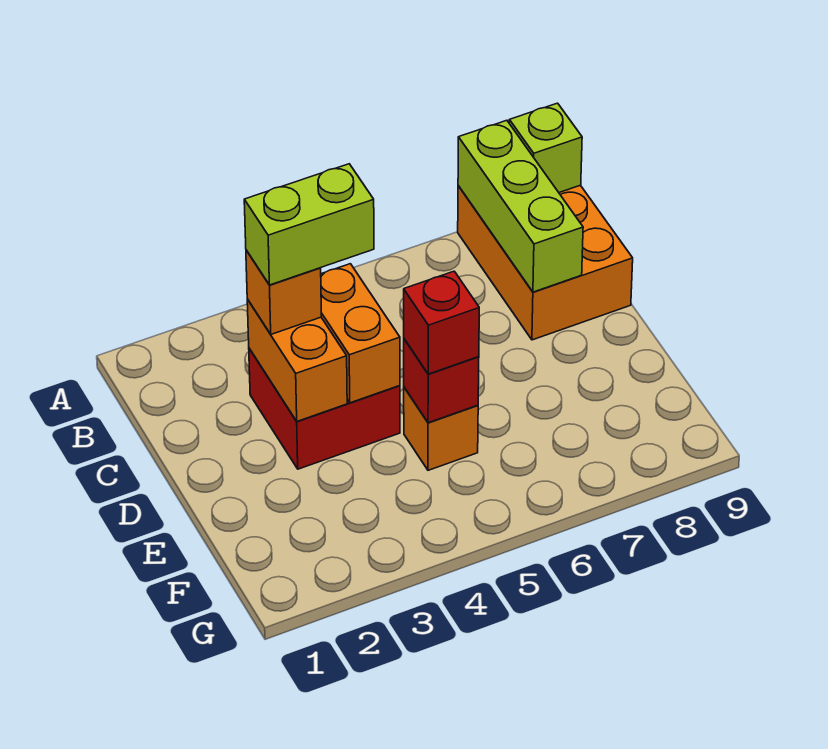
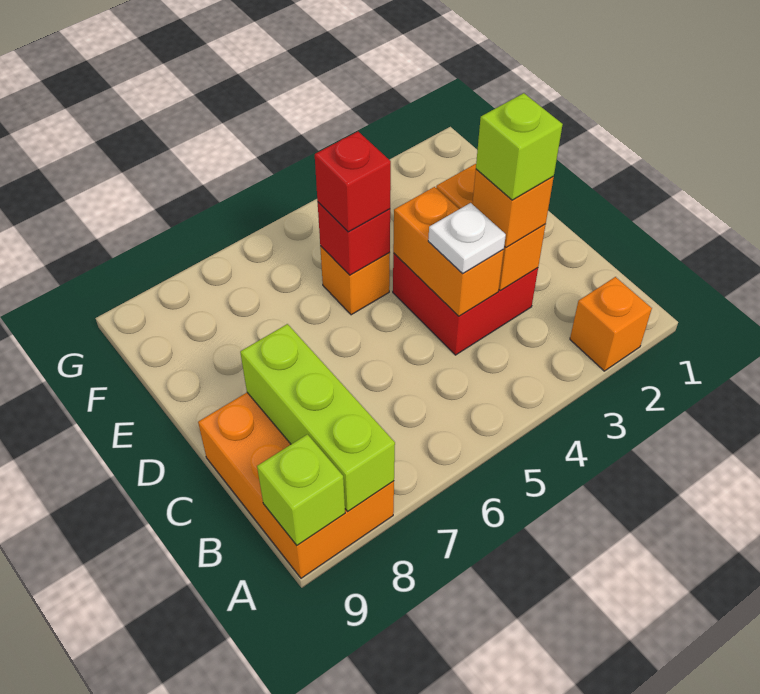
none -> orange brick A2 level 1
lime brick C3:C4 level 4 -> lime brick C3 level 4
none -> white plate C4 level 3

